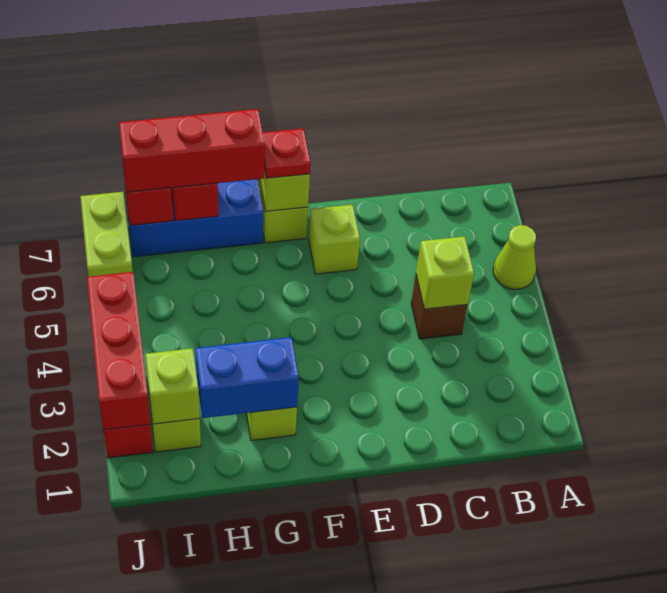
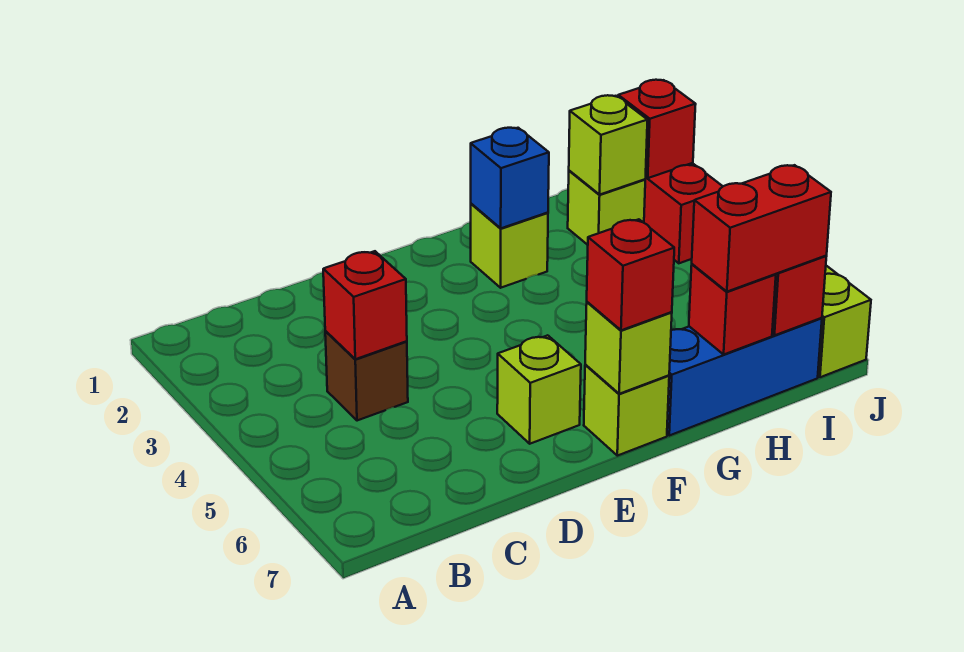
lime cone A5 level 1 -> none
lime brick C4 level 2 -> red brick C4 level 2
red plate F7 level 3 -> red brick F7 level 3
blue brick G2:H2 level 2 -> blue brick G2 level 2
red brick G7:I7 level 3 -> red brick H7:I7 level 3
red brick J2:J4 level 2 -> red brick J2 level 2

